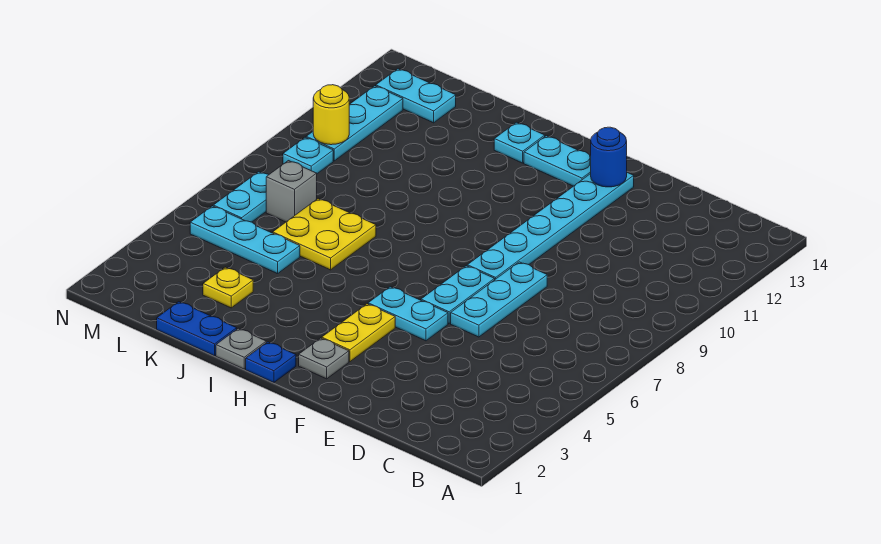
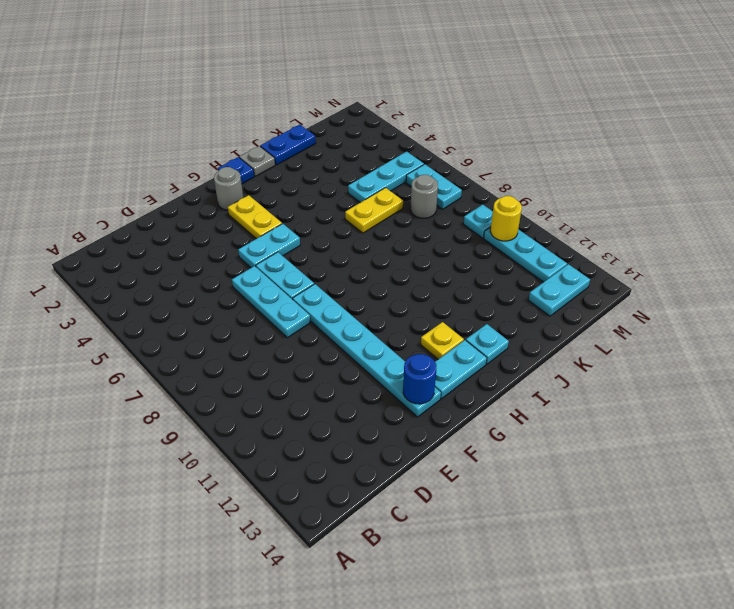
grey plate G2 level 1 -> grey round brick G2 level 1
yellow plate J6:K7 level 1 -> yellow plate J6:K6 level 1
yellow plate K3 level 1 -> yellow plate H12 level 1
grey brick L7 level 1 -> grey round brick L7 level 1

